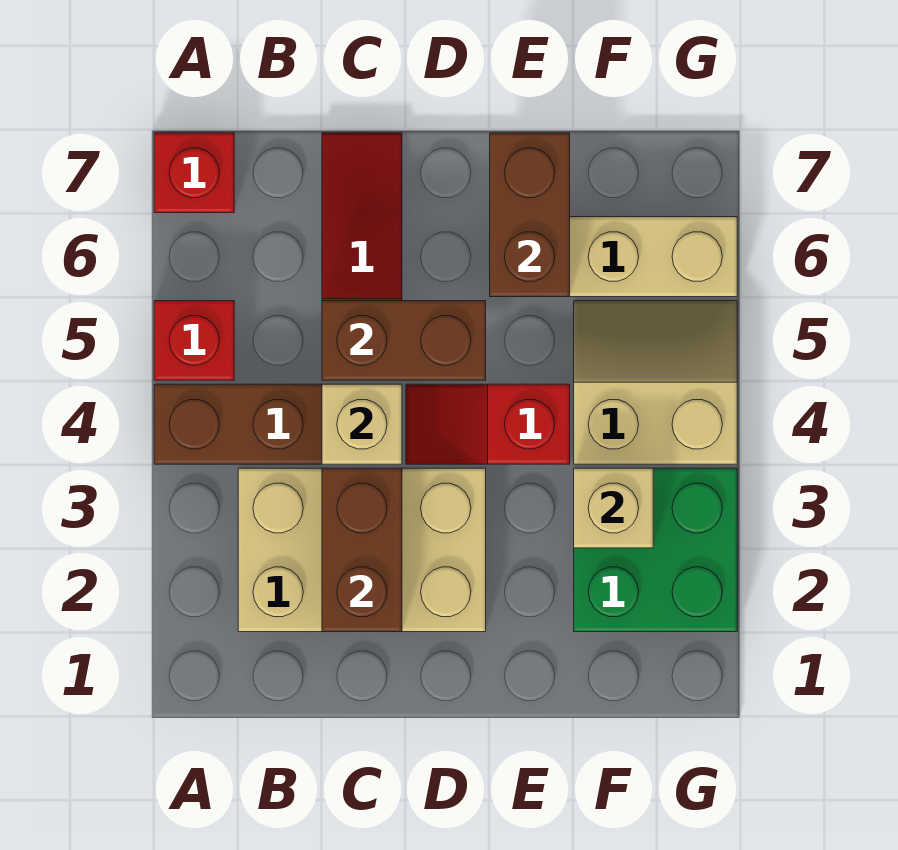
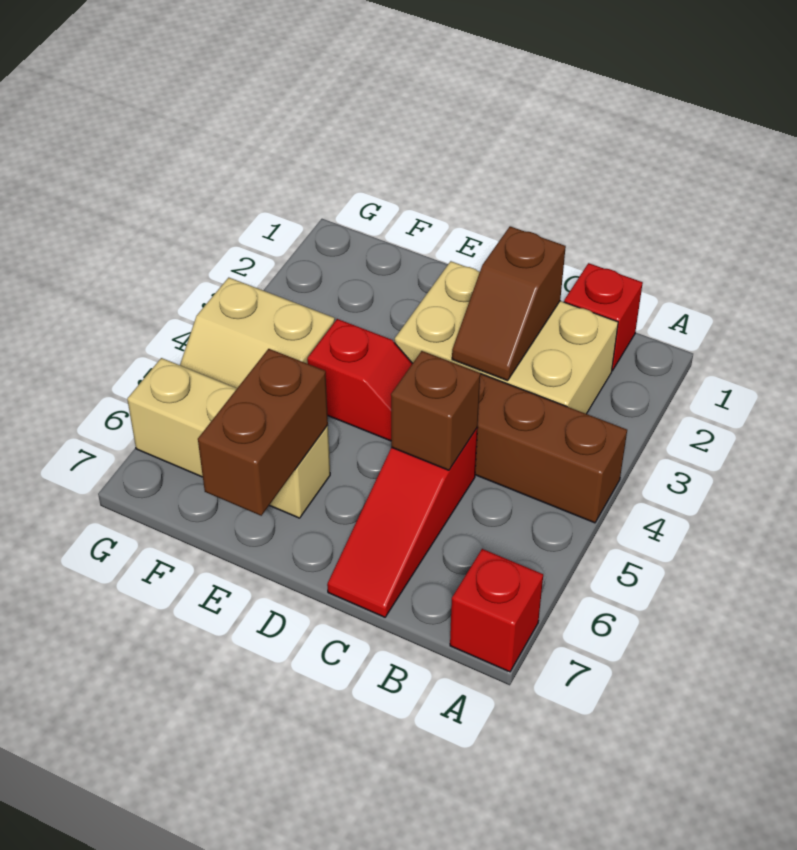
red brick A5 level 1 -> red brick B1 level 1
brown brick C2:C3 level 2 -> brown slope C2:C3 level 2 top 2
tan brick C4 level 2 -> none
brown brick C5:D5 level 2 -> brown brick C5 level 2
green brick F2:G3 level 1 -> none
tan brick F3 level 2 -> none

